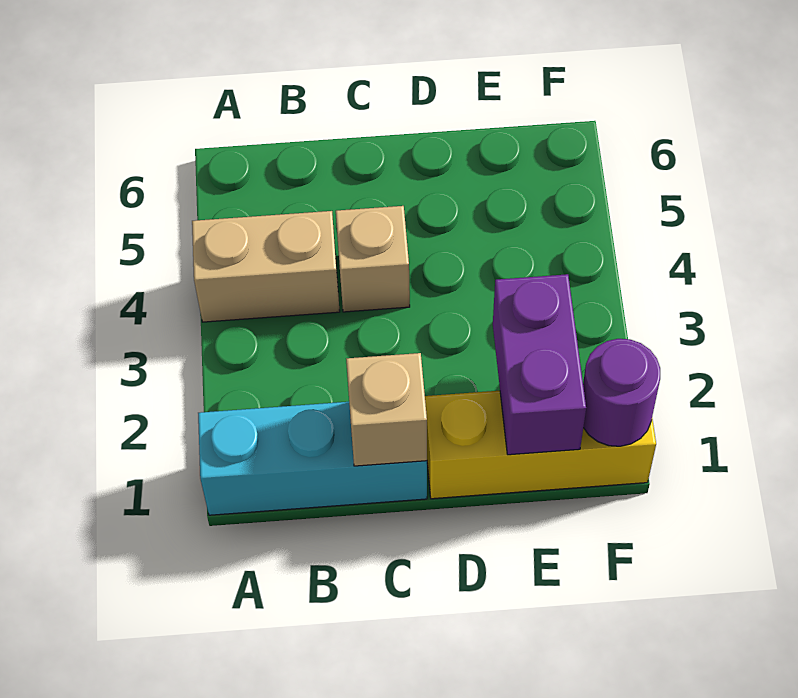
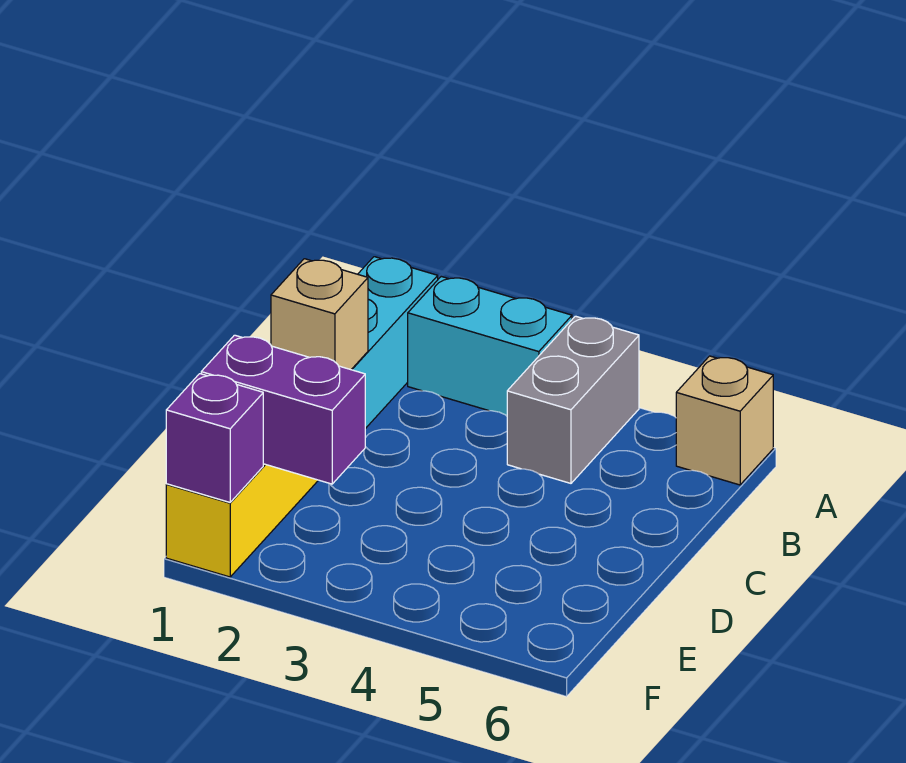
none -> cyan brick A2:A3 level 1
tan brick A4:B4 level 1 -> grey brick A4:B4 level 1
tan brick C4 level 1 -> tan brick A6 level 1
purple round brick F1 level 2 -> purple brick F1 level 2

